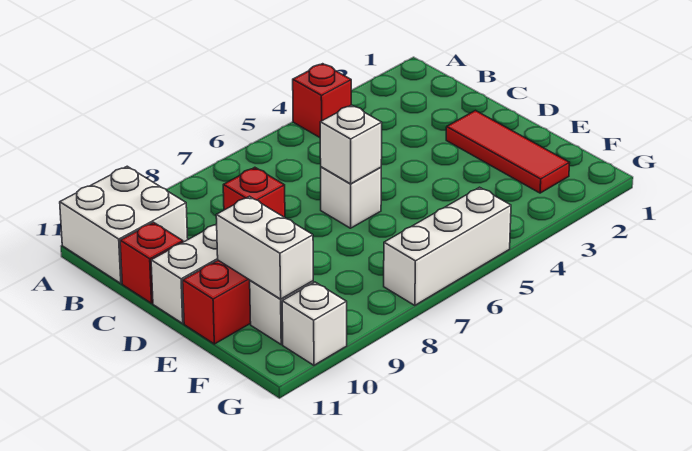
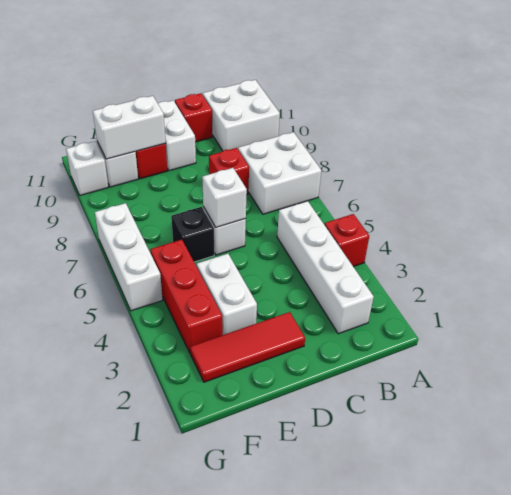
none -> white brick A7:B8 level 1
none -> white brick B2:B5 level 1
none -> white brick E3:E4 level 1
none -> black brick E6 level 1
none -> red brick F3:F5 level 1

